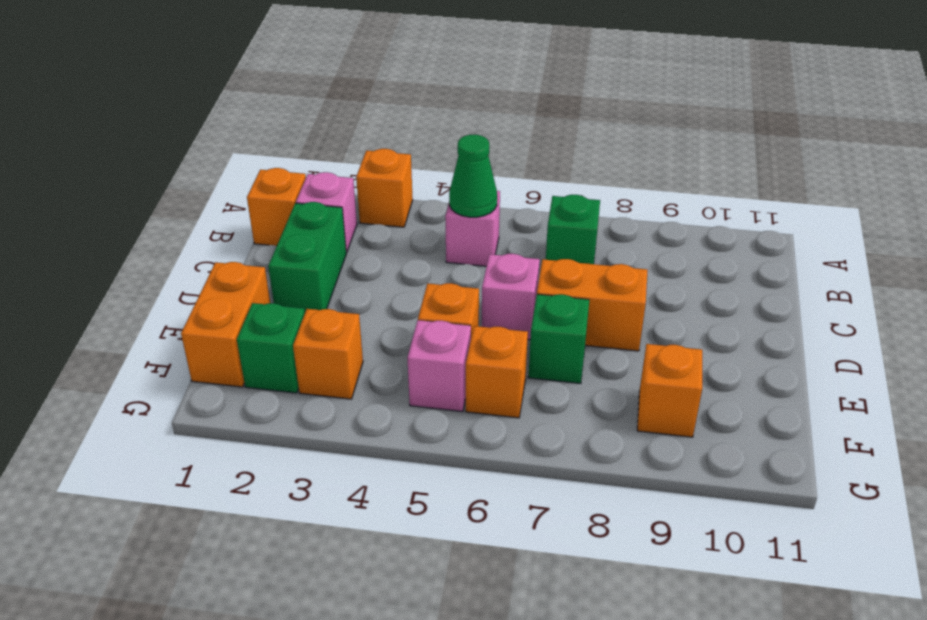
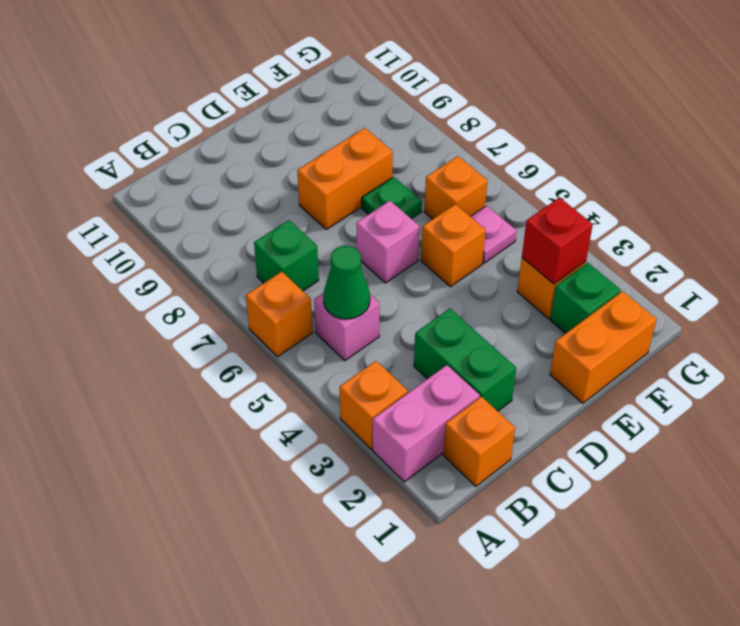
pink brick B2 level 1 -> pink brick A2:B2 level 1
green brick C2:D2 level 1 -> green brick C2:C3 level 1
orange brick D7:D8 level 1 -> orange brick D8:E8 level 1
green brick E7 level 1 -> green plate E7 level 1
none -> red brick F3 level 2
pink brick F5 level 1 -> pink plate F5 level 1
orange brick F9 level 1 -> orange brick A6 level 1

